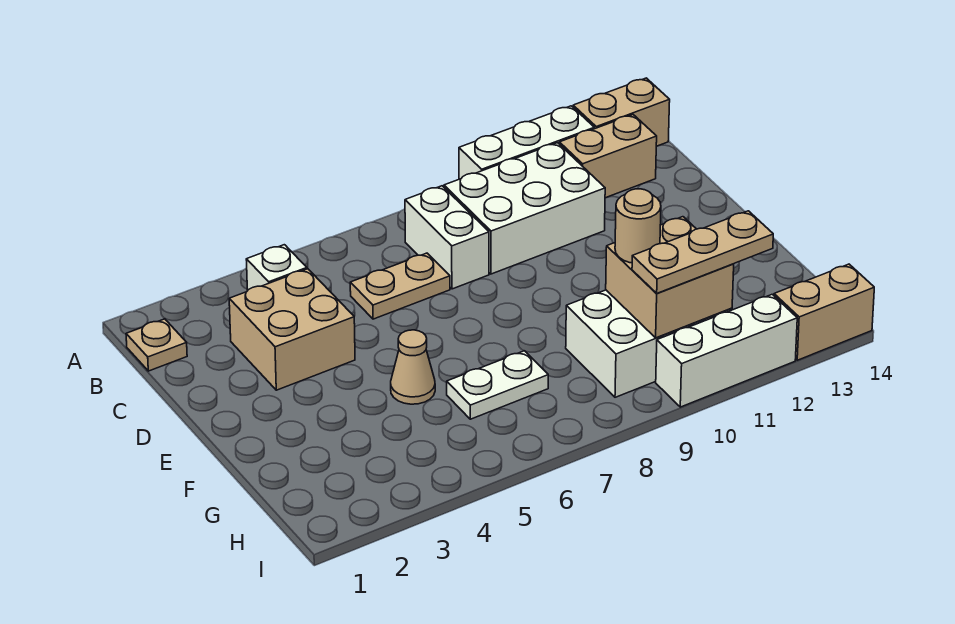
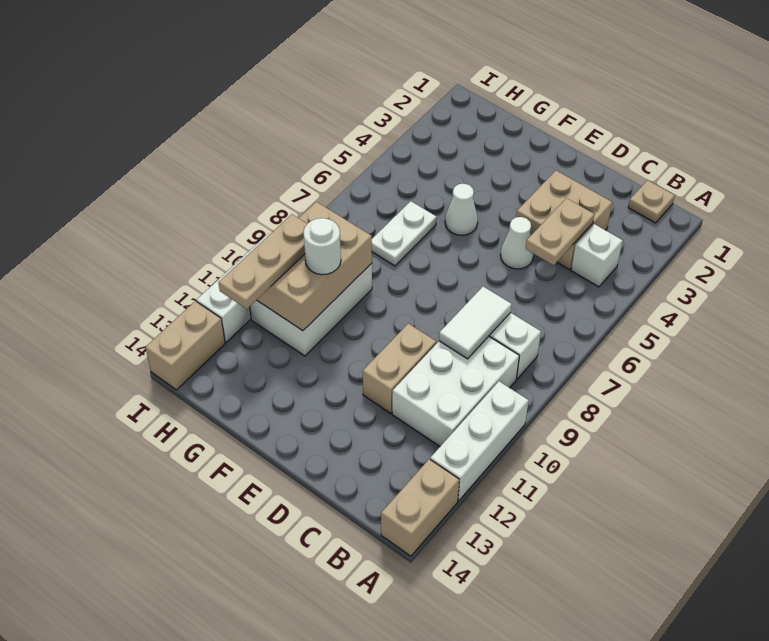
tan brick B12:B13 level 1 -> tan brick D10:D11 level 1
tan plate C6:C7 level 1 -> tan plate C4:C5 level 2
none -> white tile C8:C9 level 2
none -> white cone D5 level 1
tan cone F5 level 1 -> white cone F5 level 1
tan brick G10:H11 level 2 -> tan brick G9:H11 level 2
tan round brick G10 level 3 -> white round brick G10 level 3

